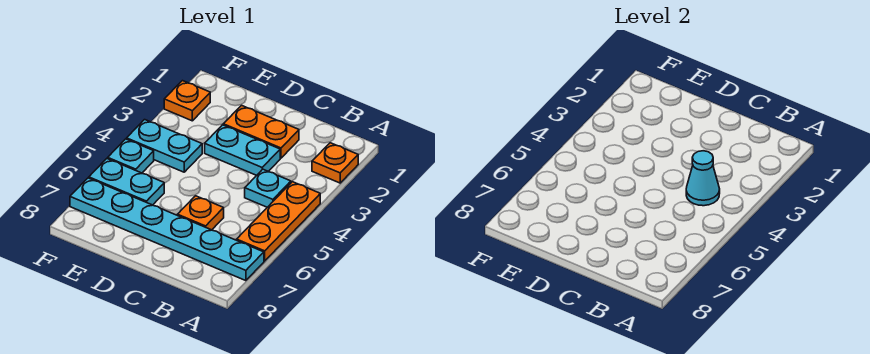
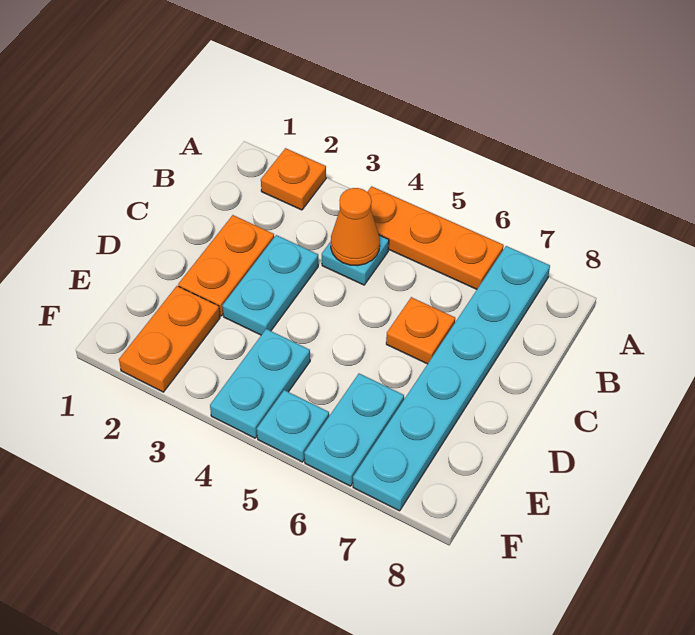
cyan cone B4 level 2 -> orange cone B4 level 2
orange plate F2 level 1 -> orange plate E2:F2 level 1

